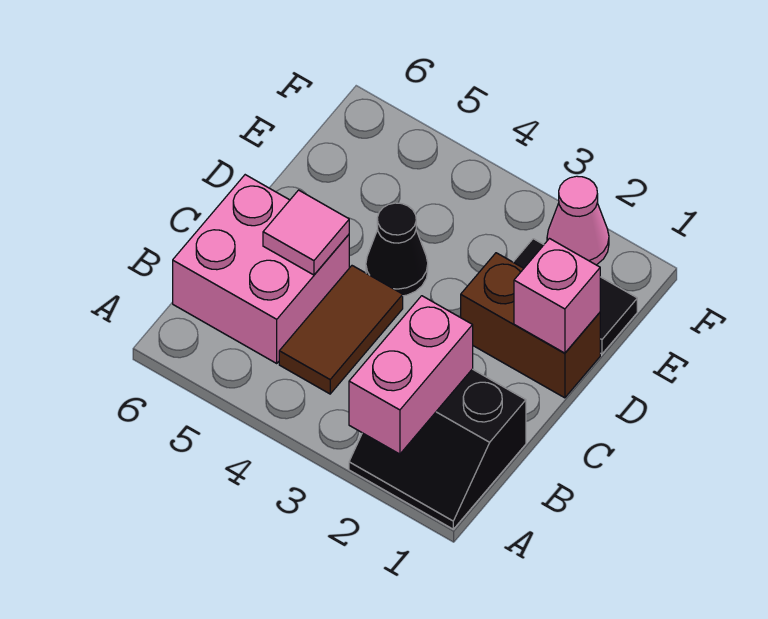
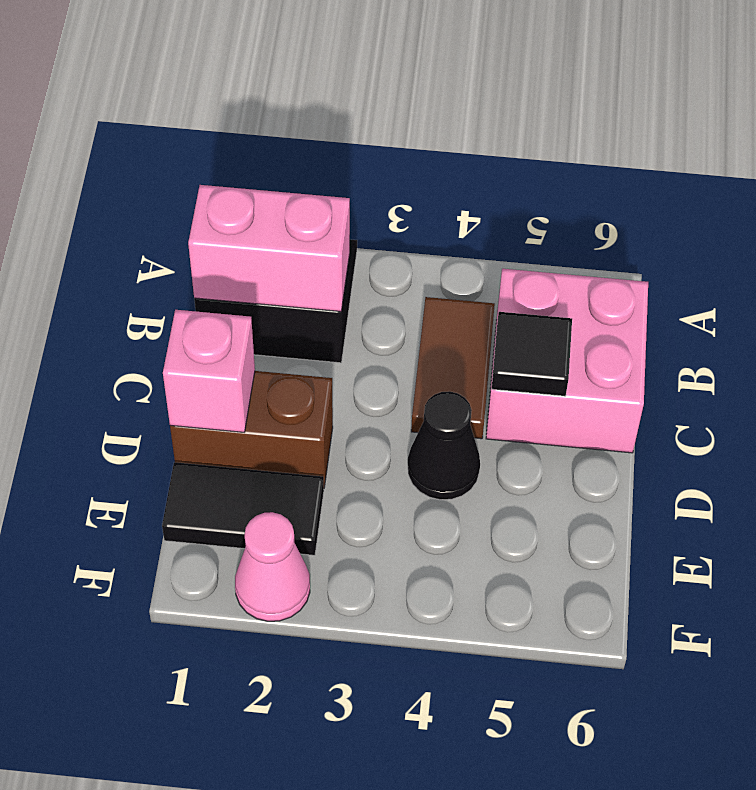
pink brick A2:B2 level 2 -> pink brick B1:B2 level 2
pink tile C5 level 2 -> black tile C5 level 2

